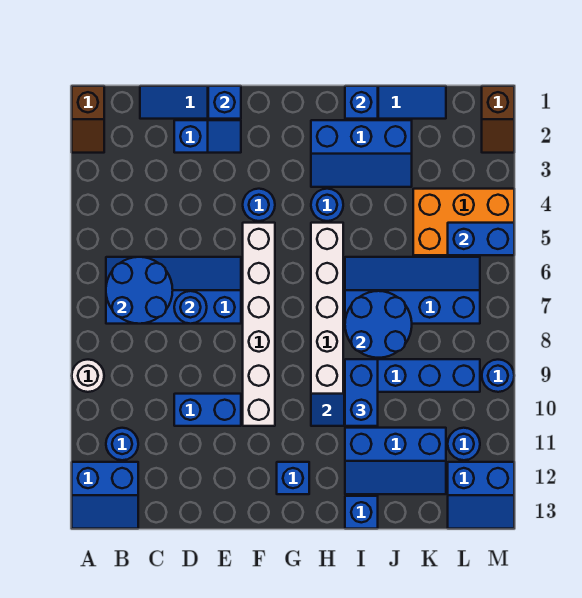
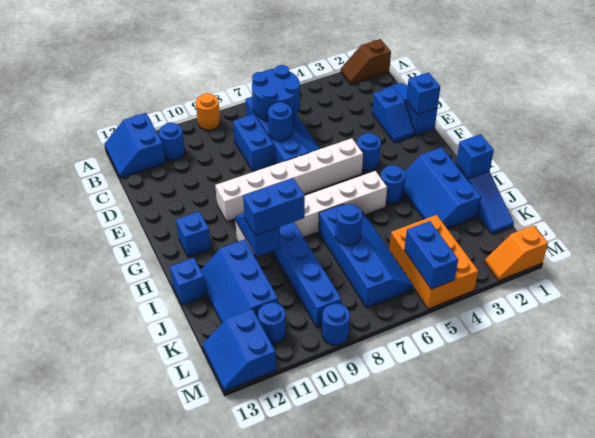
white round brick A9 level 1 -> orange round brick A9 level 1
blue brick D10:E10 level 1 -> blue brick C8:D8 level 1
blue round brick I7:J8 level 2 -> blue round brick J7 level 2
brown slope M1:M2 level 1 top 1 -> orange slope M1:M2 level 1 top 1

